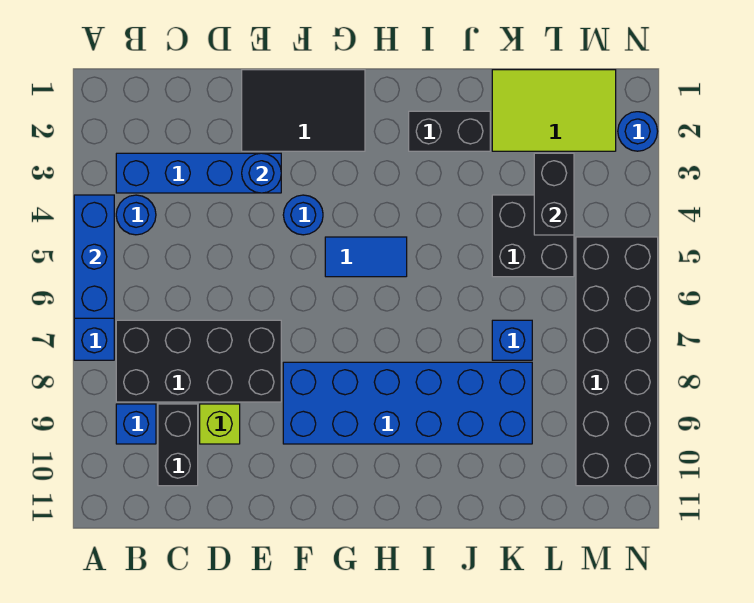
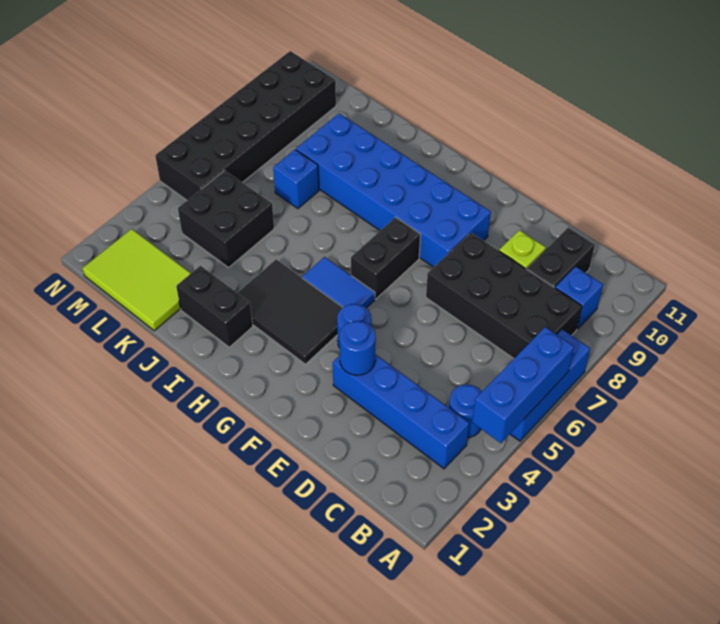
black tile E1:G2 level 1 -> black tile G3:I4 level 1
black brick L3:L4 level 2 -> black brick G6:G7 level 1
blue round brick N2 level 1 -> none

